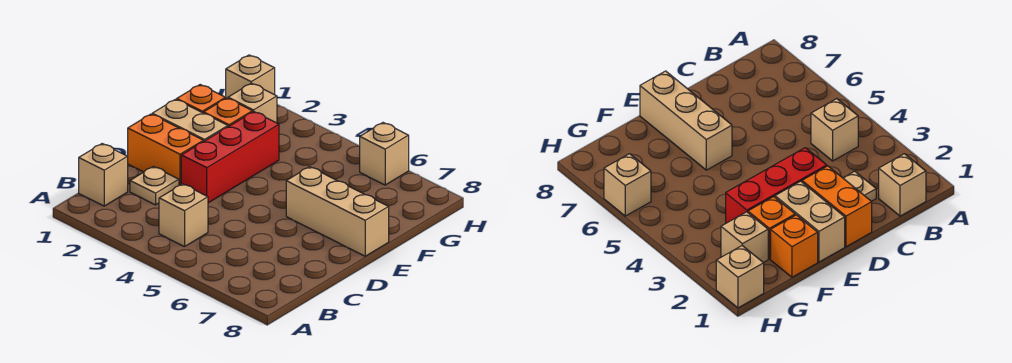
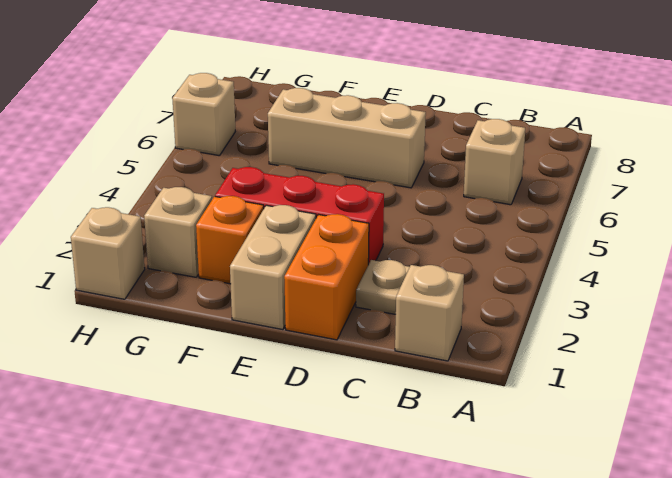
tan brick B4 level 1 -> tan brick B6 level 1
tan brick E6:E8 level 1 -> tan brick D6:F6 level 1
orange brick F1 level 1 -> none

